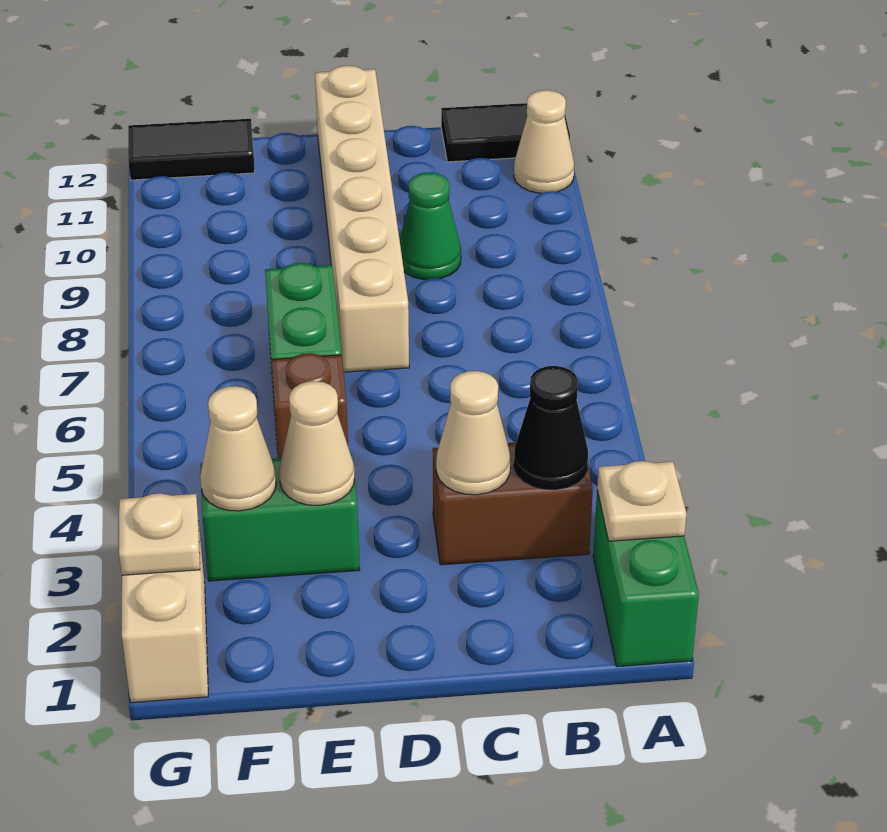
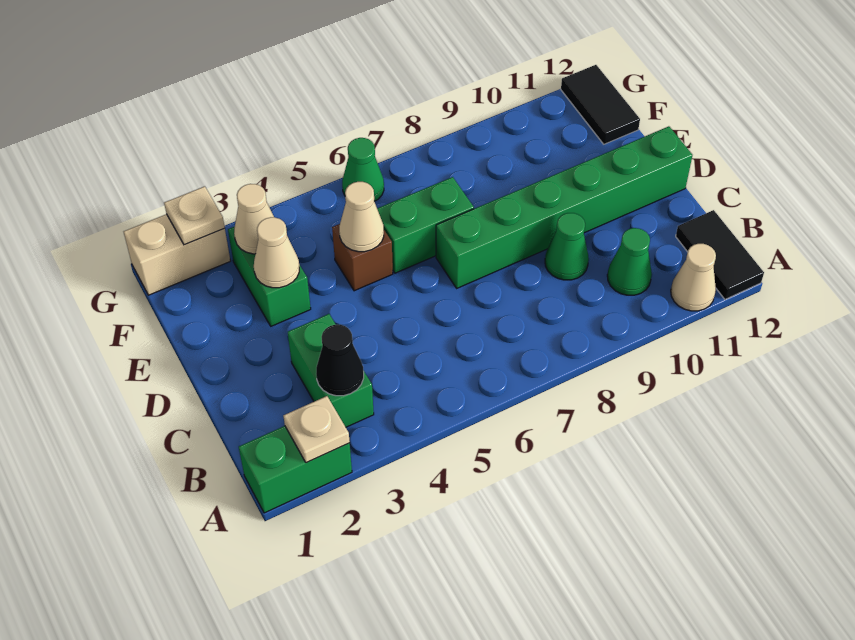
brown brick B3:C3 level 1 -> green brick B3:C3 level 1
none -> green cone B10 level 1
tan cone C3 level 2 -> tan cone E5 level 2
tan brick D7:D12 level 1 -> green brick D7:D12 level 1
none -> green cone G6 level 1

